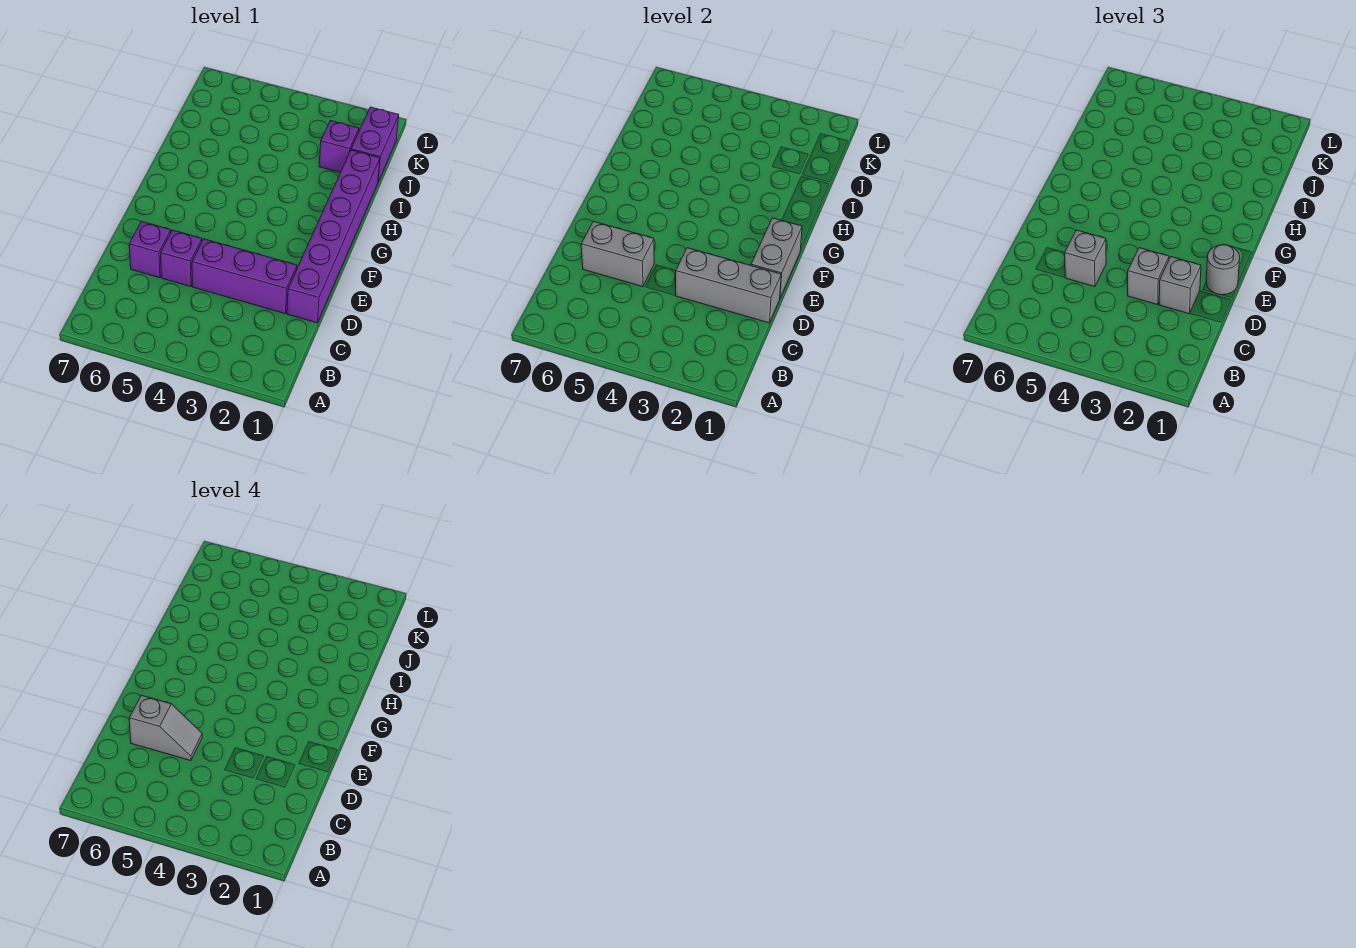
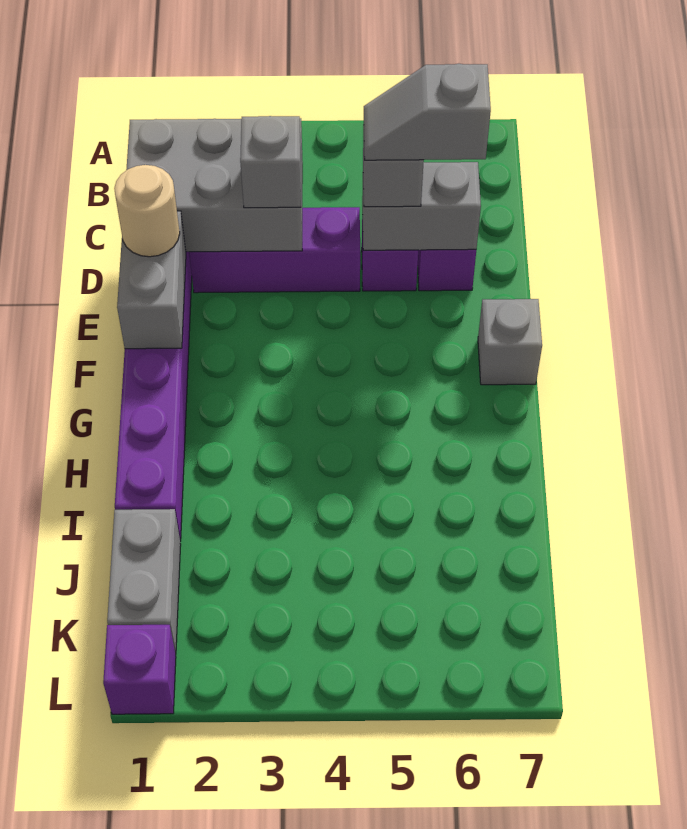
grey brick D1:D3 level 2 -> grey brick C1:D3 level 2
grey brick D2 level 3 -> grey brick F7 level 1
grey round brick E1 level 3 -> tan round brick E1 level 3
purple brick J1:K1 level 1 -> grey brick J1:K1 level 1
purple brick J2 level 1 -> purple brick L1 level 1

